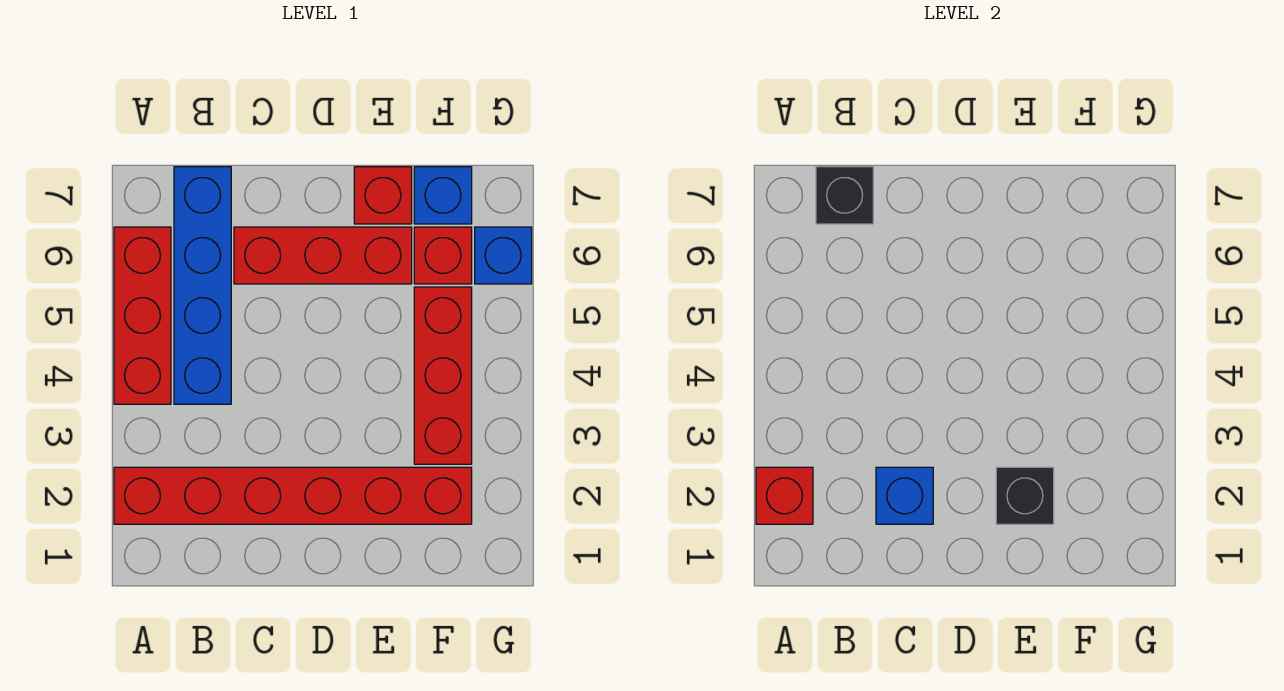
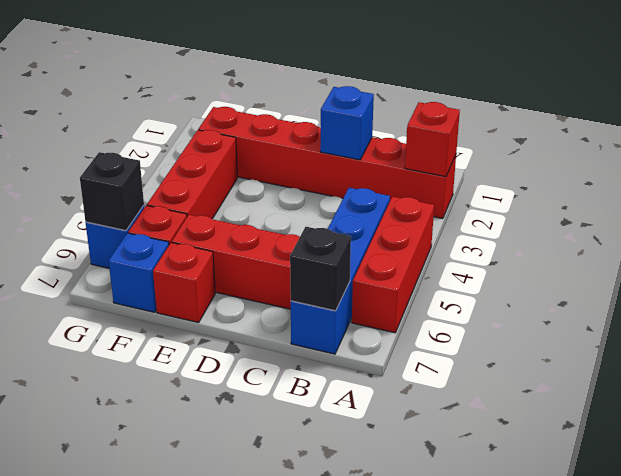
black brick E2 level 2 -> black brick G6 level 2

